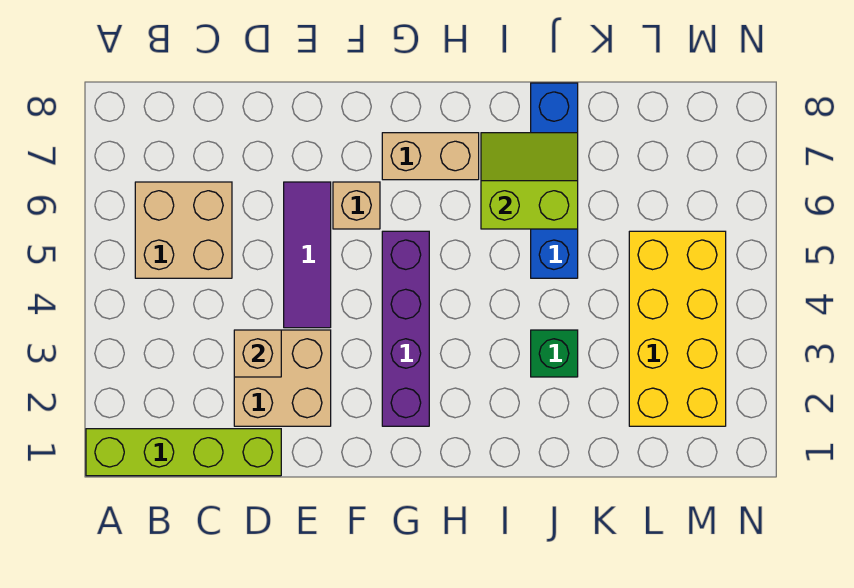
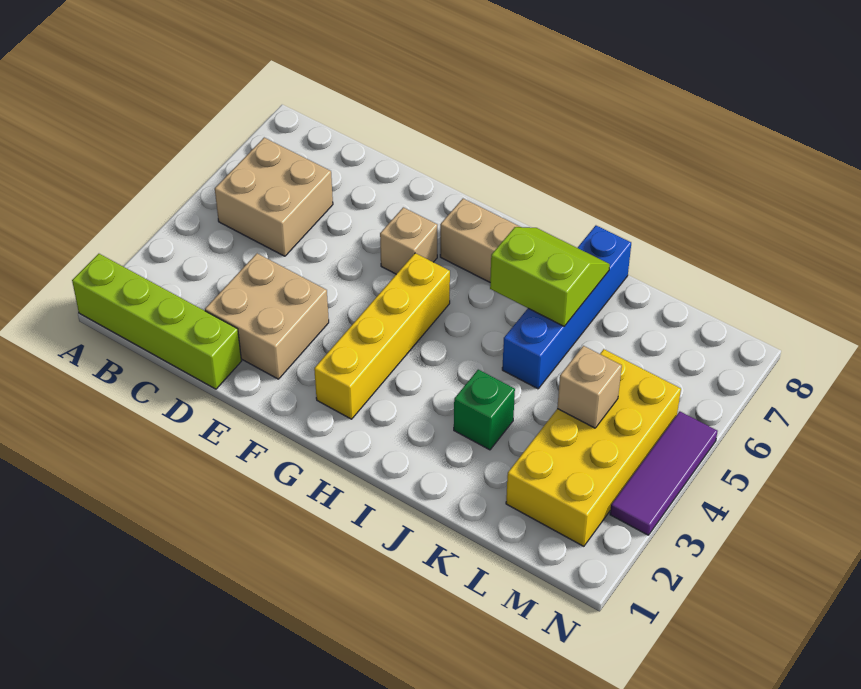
tan brick D3 level 2 -> tan brick L4 level 2
purple tile E4:E6 level 1 -> purple tile N3:N5 level 1
purple brick G2:G5 level 1 -> yellow brick G2:G5 level 1

